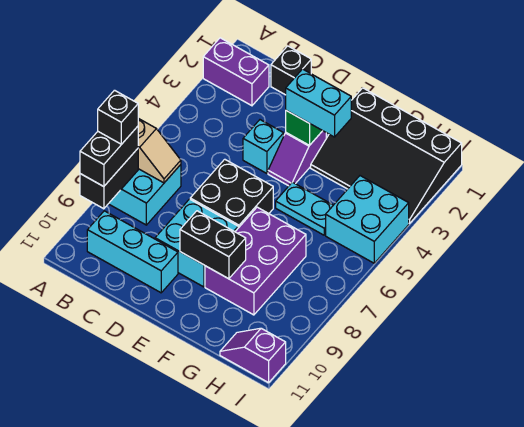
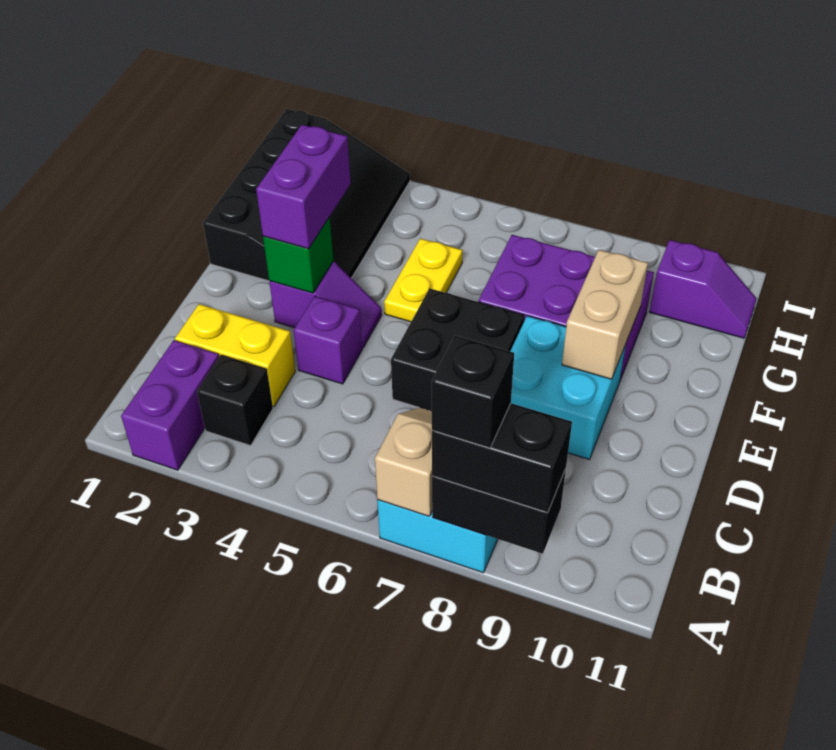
cyan brick B10:D10 level 1 -> none
black brick C1 level 1 -> black brick B3 level 1
none -> yellow brick C2:C3 level 1
cyan brick D4 level 1 -> purple brick D4 level 1
cyan brick E3:F3 level 3 -> purple brick E3:F3 level 3
black brick E9:F9 level 2 -> tan brick E9:F9 level 2
cyan plate F5:G5 level 1 -> yellow plate F5:G5 level 1
cyan brick H4:I5 level 1 -> none
purple slope H11:I11 level 1 top I -> purple slope H10:H11 level 1 top 10

